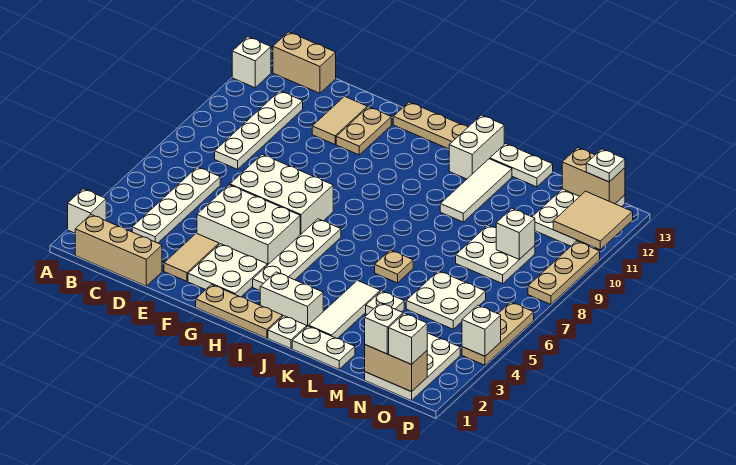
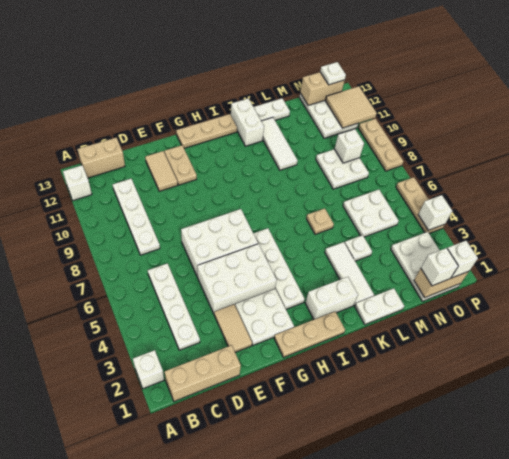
white plate J1 level 1 -> none

